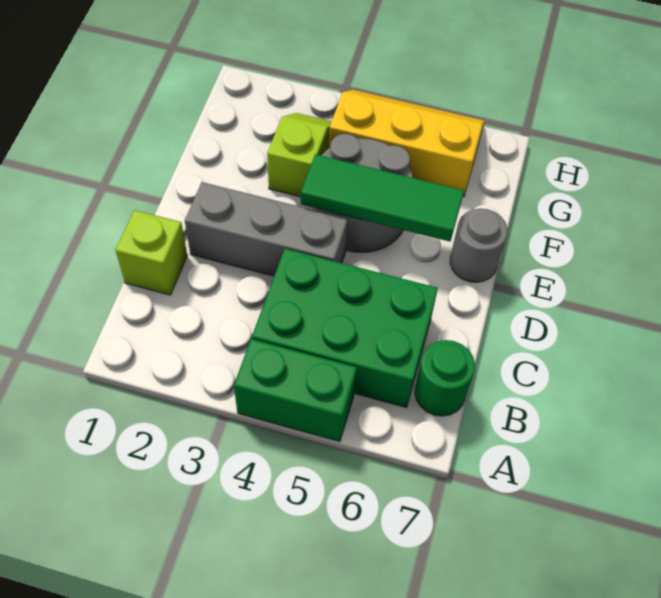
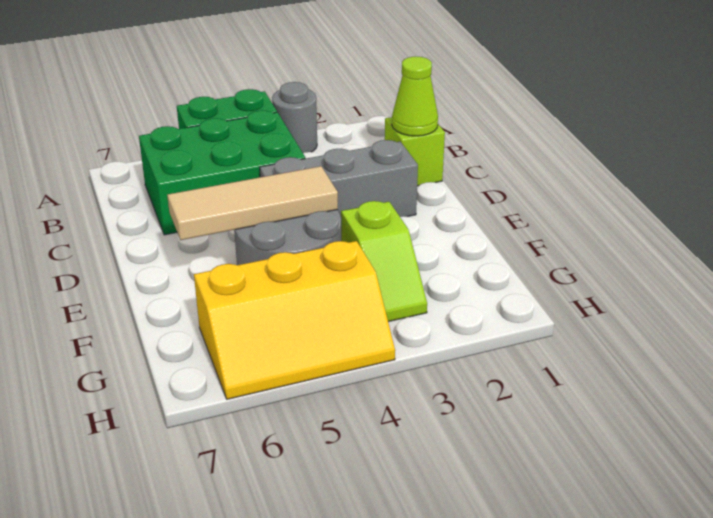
green round brick B7 level 1 -> none
none -> lime cone C1 level 2
green tile E4:E6 level 2 -> tan tile E4:E6 level 2
grey round brick E7 level 1 -> grey round brick A3 level 1

